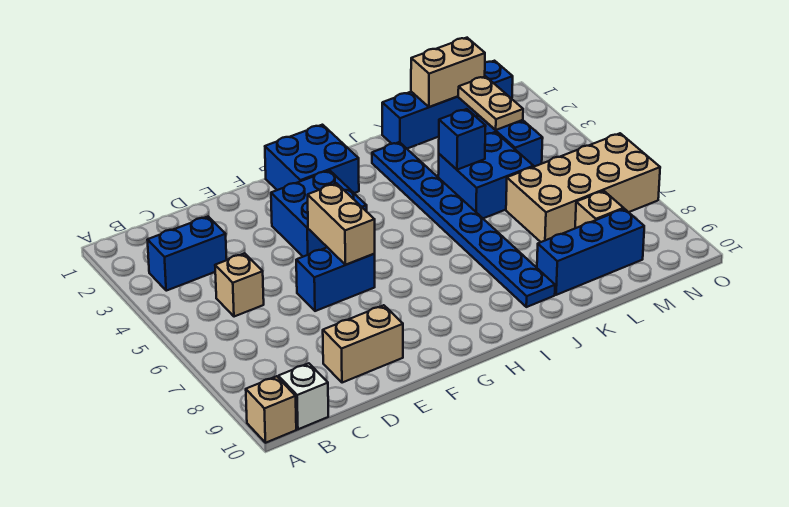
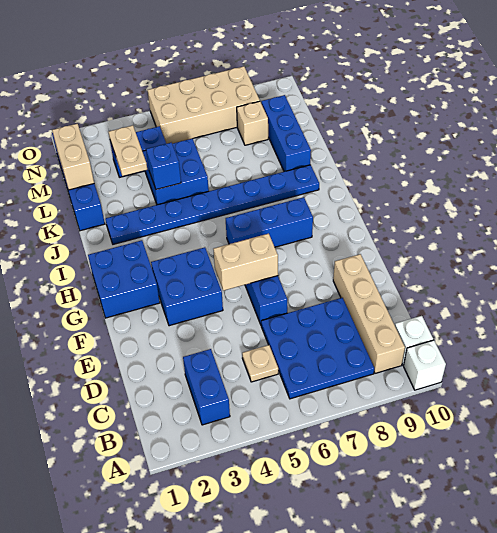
tan brick A10 level 1 -> white brick A10 level 1
none -> blue plate B6:D8 level 1
tan brick C5 level 1 -> tan plate C5 level 1
tan brick D9:E9 level 1 -> tan brick B9:E9 level 1
none -> blue brick H6:H8 level 1
tan brick L6:O7 level 1 -> tan brick N5:O8 level 1
tan plate M2:M3 level 2 -> tan plate L3:M3 level 2

